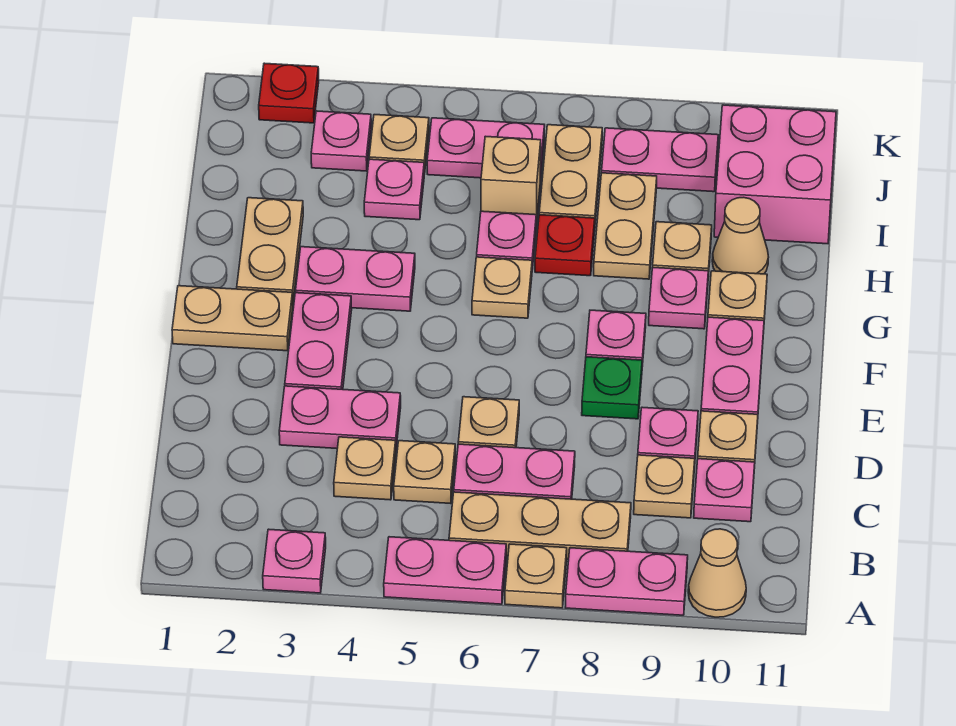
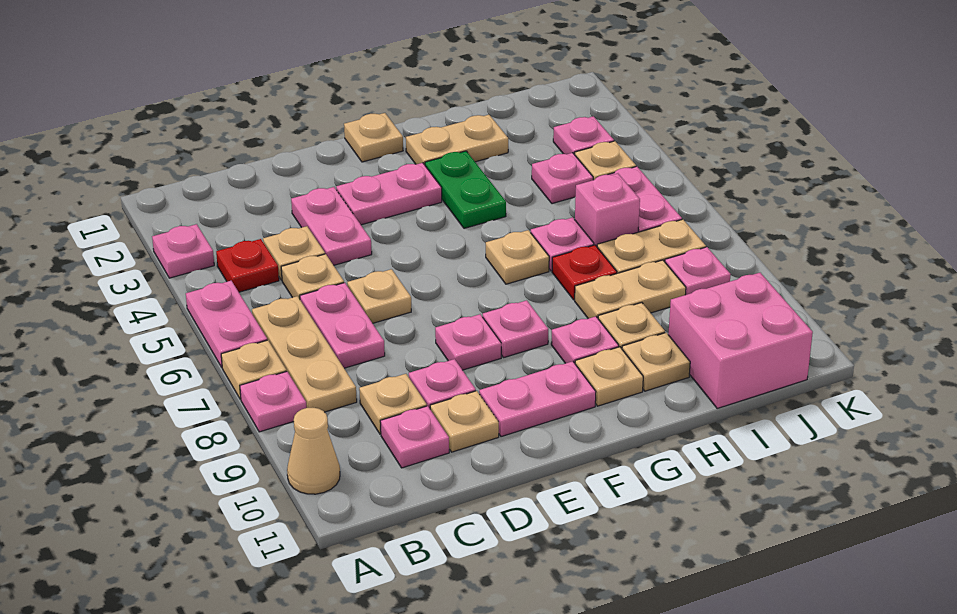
pink plate A8:A9 level 1 -> pink plate A8 level 1
green plate E8 level 1 -> pink plate E8 level 1
tan plate F1:F2 level 1 -> tan plate F1 level 1
pink plate G3:G4 level 1 -> green plate G3:G4 level 1
tan cone H10 level 1 -> tan plate H10 level 1
tan brick I6 level 1 -> pink brick I6 level 1
pink plate J8:J9 level 1 -> pink plate J8 level 1
red plate K2 level 1 -> red plate B4 level 1

